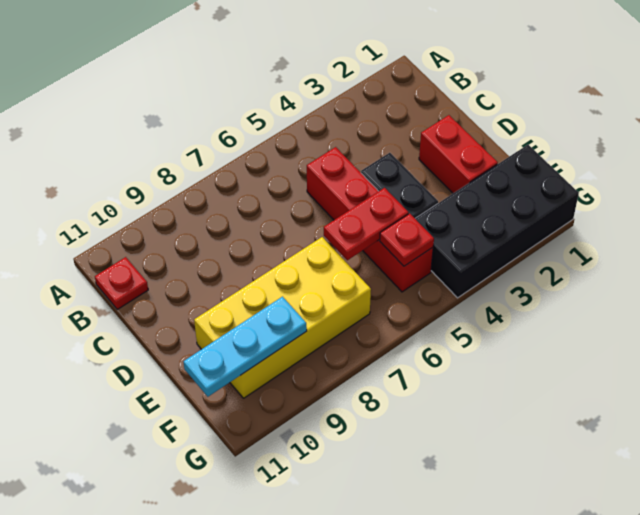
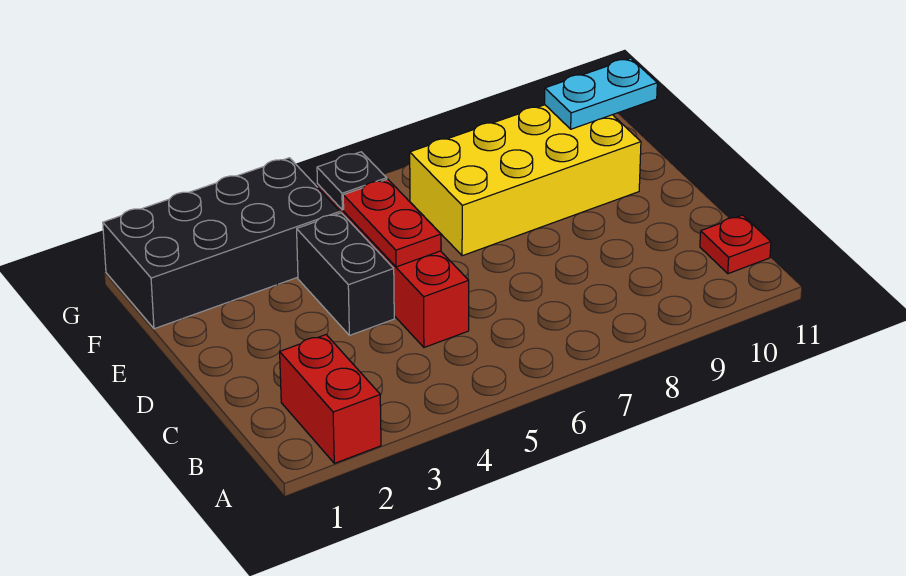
red brick D2:E2 level 1 -> red brick A2:B2 level 1
red plate E5:E6 level 2 -> red plate D5:E5 level 2
red plate F5 level 2 -> black plate F5 level 2
cyan plate F9:F11 level 2 -> cyan plate F10:F11 level 2

